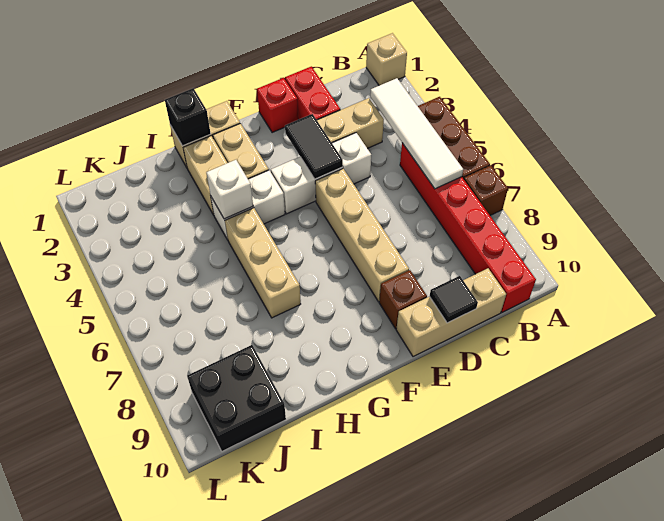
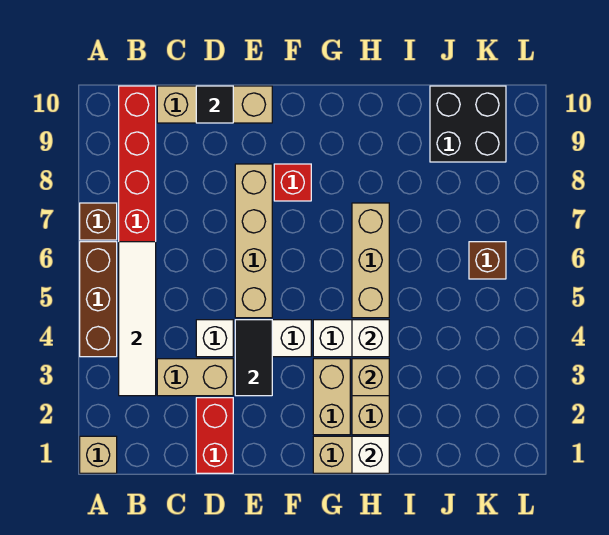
red brick E1 level 1 -> red brick F8 level 1
brown brick E9 level 1 -> brown brick K6 level 1
black brick H1 level 2 -> white brick H1 level 2
none -> tan brick H3 level 2

